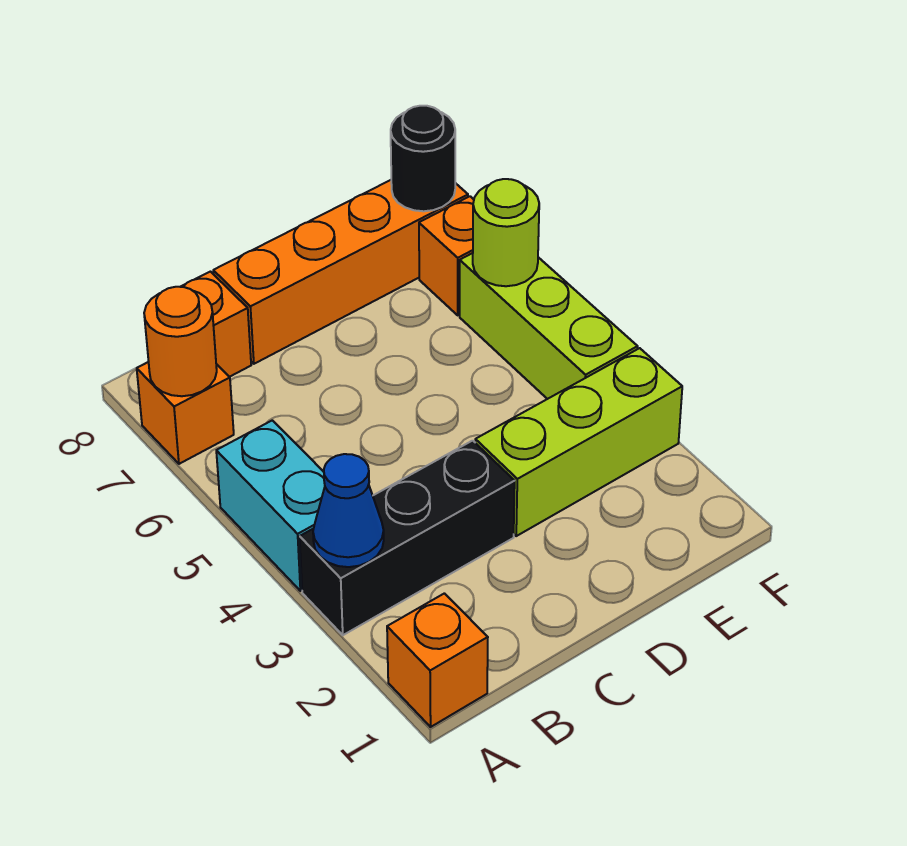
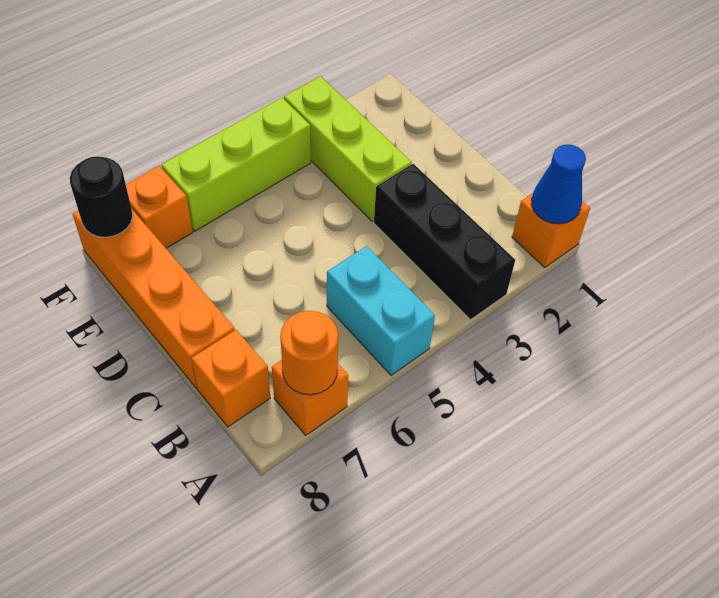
blue cone A3 level 2 -> blue cone A1 level 2
cyan brick A4:A5 level 1 -> cyan brick A5:B5 level 1
lime round brick F6 level 2 -> none

